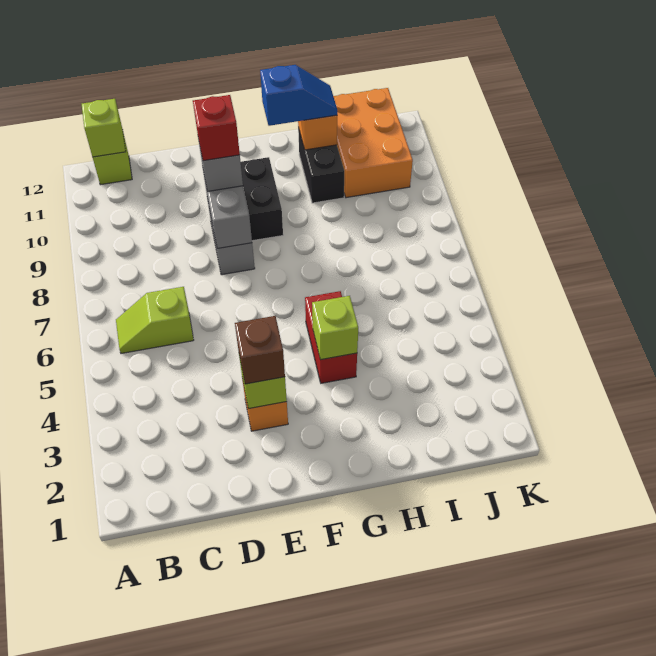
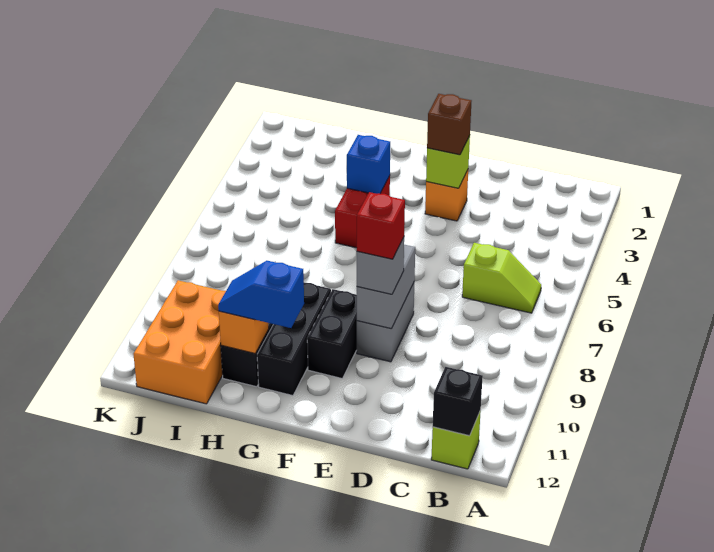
lime brick B12 level 2 -> black brick B12 level 2
lime brick G4 level 2 -> blue brick G4 level 2
none -> black brick G9:G11 level 1

